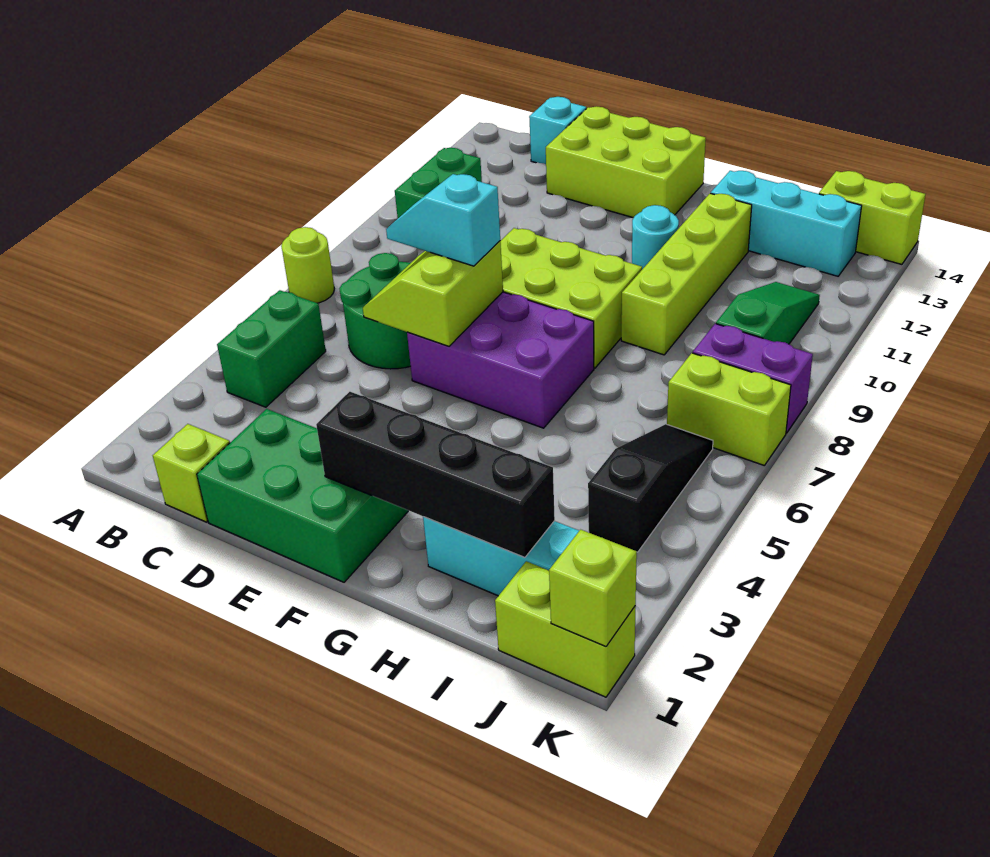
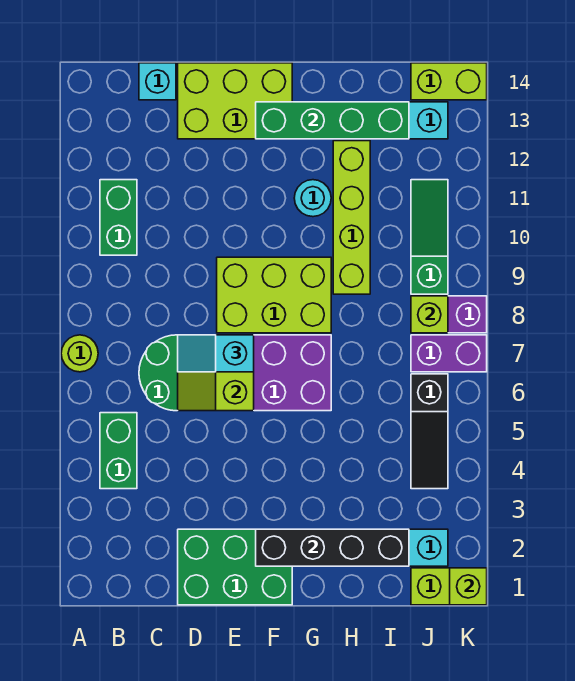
lime brick C1 level 1 -> lime brick J8 level 2
none -> green brick F13:I13 level 2
black slope J4:J6 level 1 top 4 -> black slope J4:J6 level 1 top 6
lime brick J7:K7 level 1 -> purple brick J7:K7 level 1

